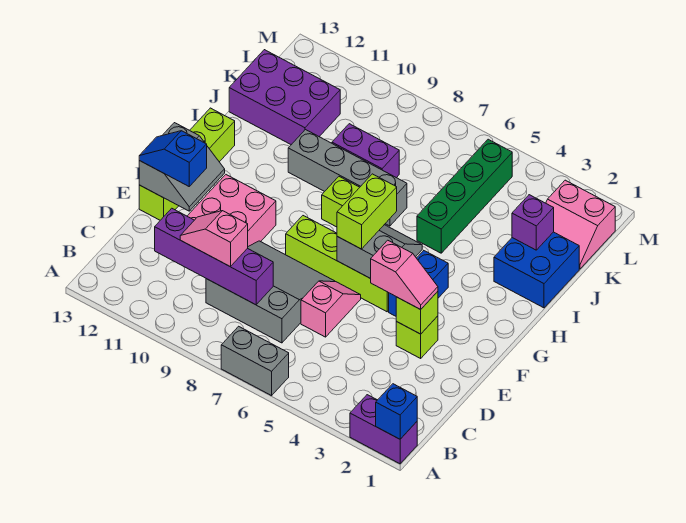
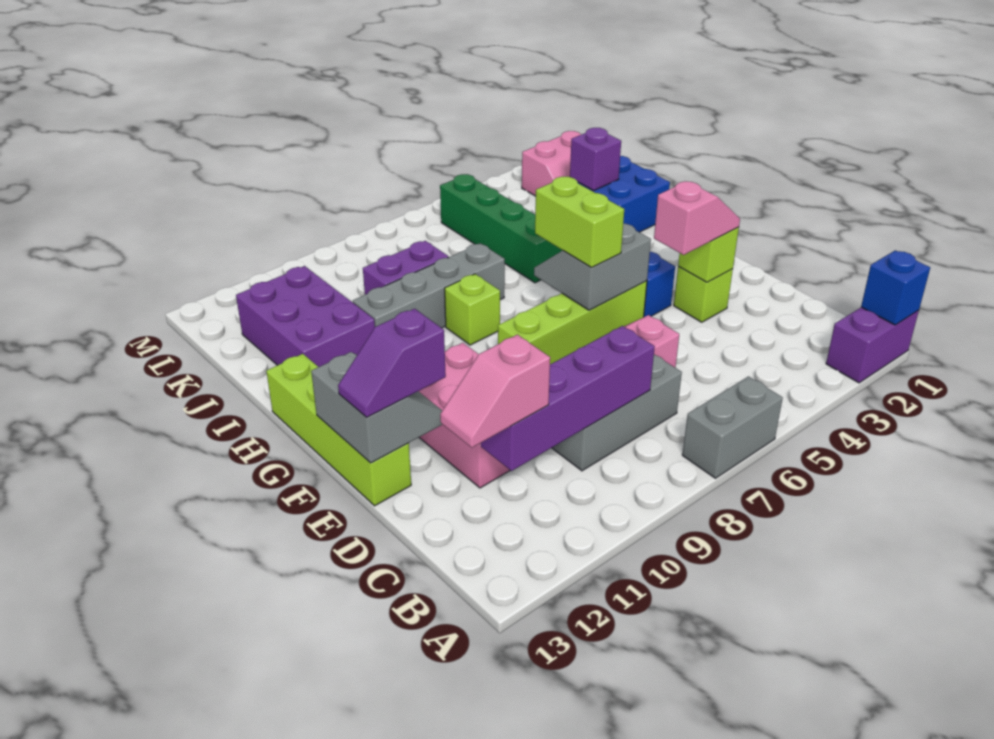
pink slope C9:C10 level 3 top 9 -> pink slope C11:C12 level 3 top 11
blue slope E12:E13 level 3 top 12 -> purple slope E12:E13 level 3 top 12
purple brick J11:K13 level 1 -> purple brick I11:K12 level 1

